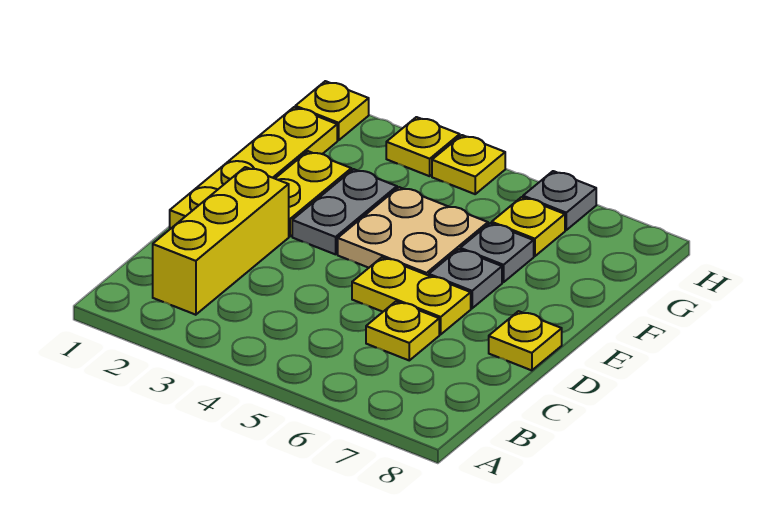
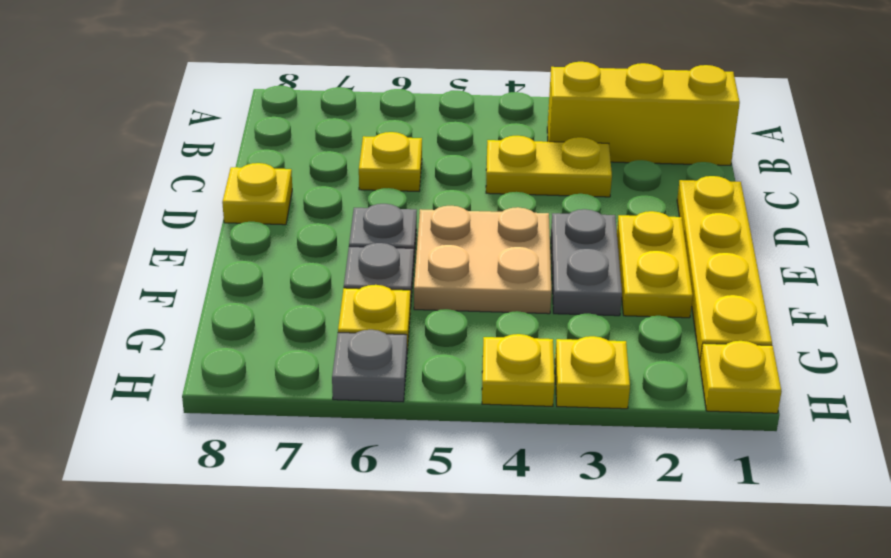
yellow brick B2:D2 level 1 -> yellow brick B1:B3 level 1
yellow plate D5:D6 level 1 -> yellow plate C3:C4 level 1

